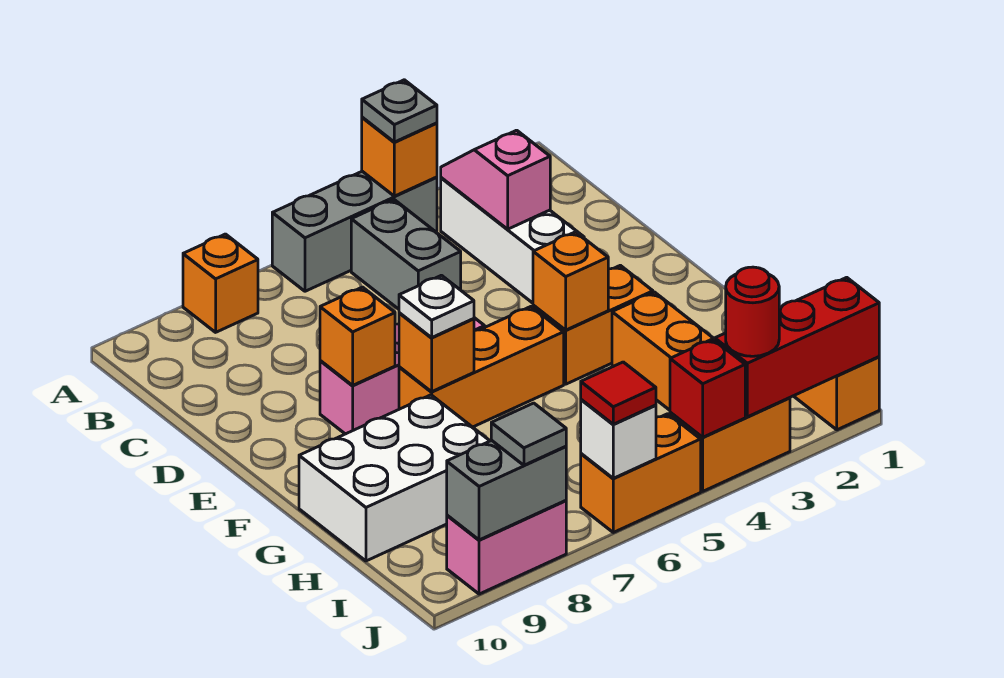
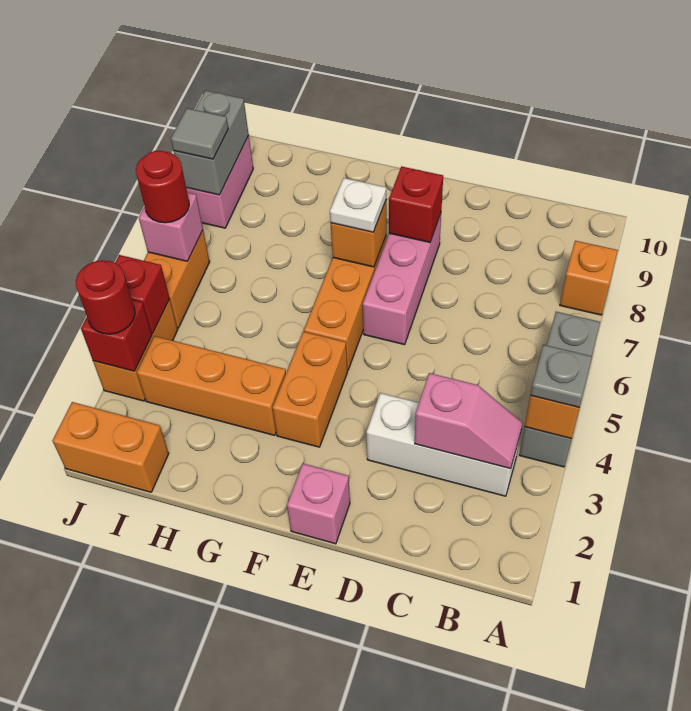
grey brick B5:C5 level 1 -> none
none -> pink brick E1 level 1
orange brick E8 level 2 -> red brick E8 level 2
orange brick F4 level 2 -> none
white brick G8:H10 level 1 -> none
red brick J1:J3 level 2 -> red brick J3 level 2
white brick J6 level 2 -> pink brick J6 level 2
red tile J6 level 3 -> red round brick J6 level 3

